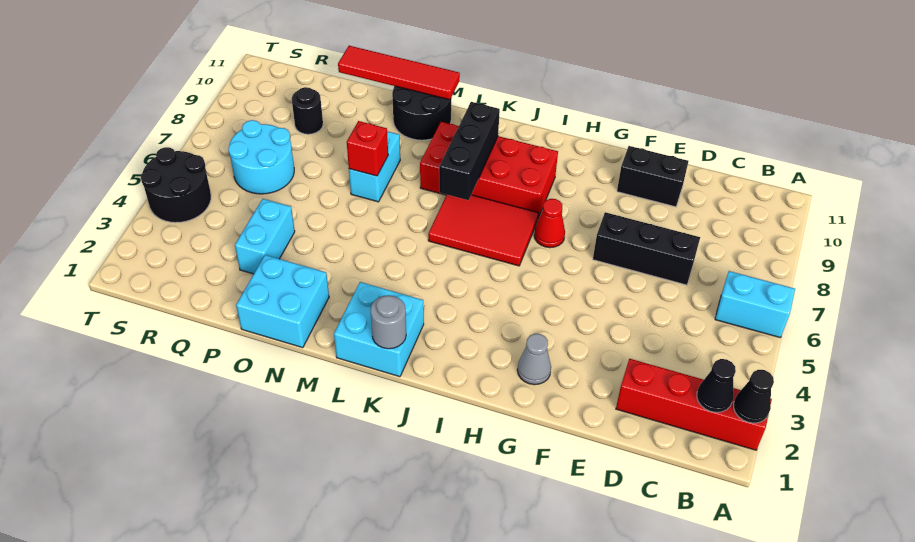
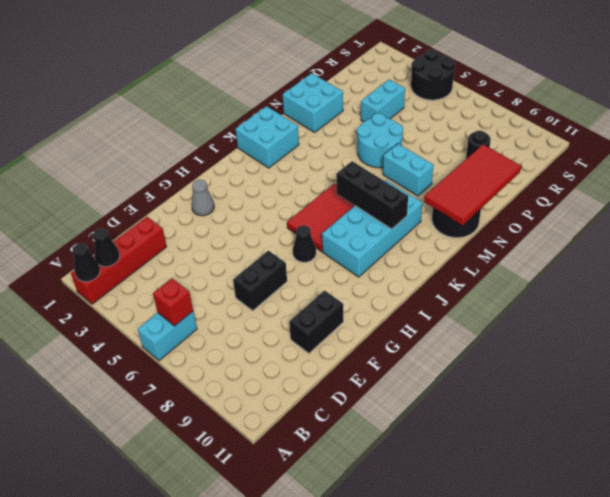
black brick D7:F7 level 1 -> black brick E7:F7 level 1
red cone H7 level 1 -> black cone H7 level 1
red brick I8:L9 level 1 -> cyan brick I8:L9 level 1
grey round brick K1 level 2 -> none
red tile M11:P11 level 2 -> red tile M10:P11 level 2
red brick N7 level 2 -> red brick B6 level 2
cyan brick P3:P4 level 1 -> cyan brick P4:Q4 level 1
cyan round brick Q6:R7 level 1 -> cyan round brick N5:O6 level 1

